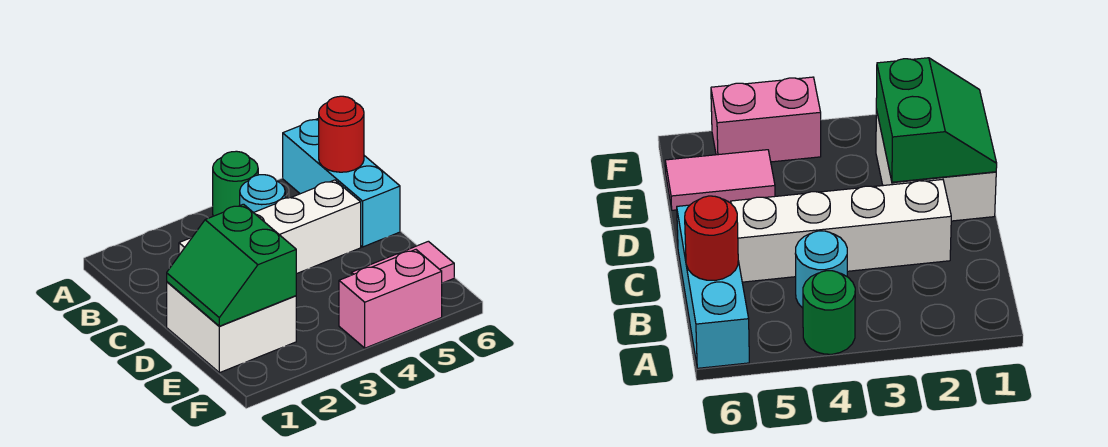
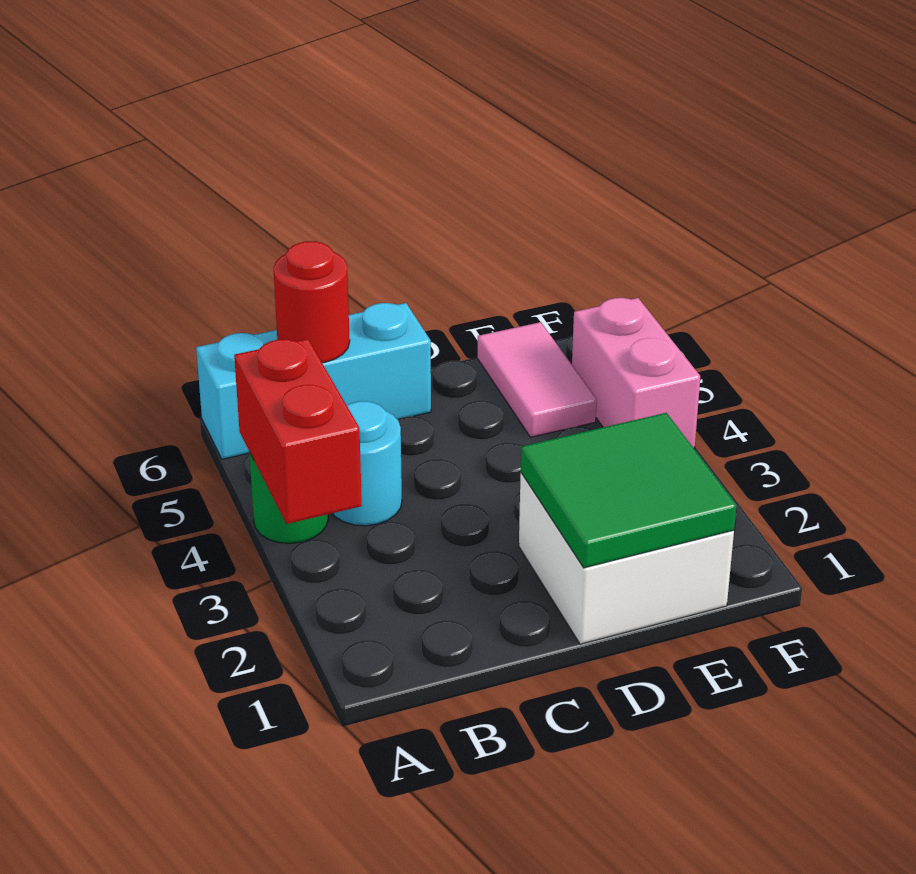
none -> red brick A3:A4 level 2
white brick C2:C5 level 1 -> none
green slope D1:E2 level 2 top 2 -> green tile D1:E2 level 2

